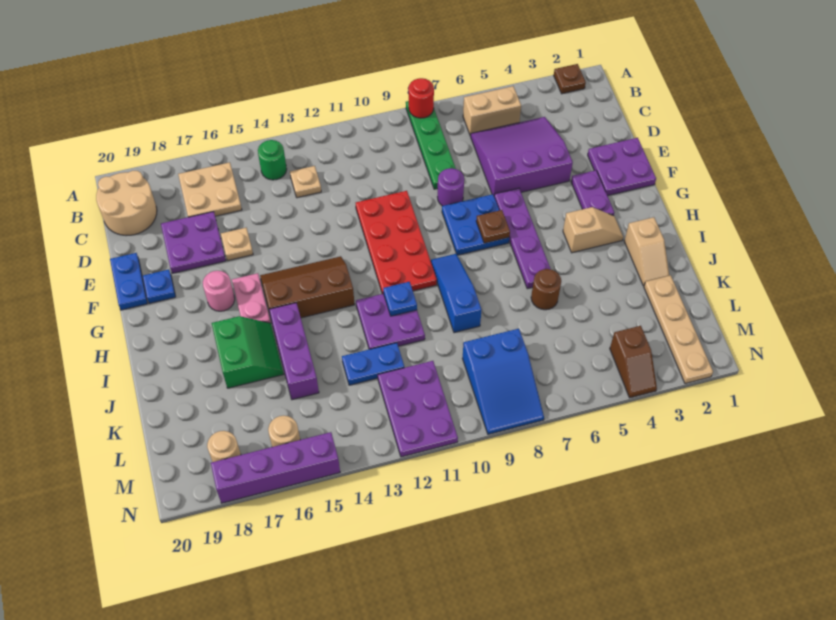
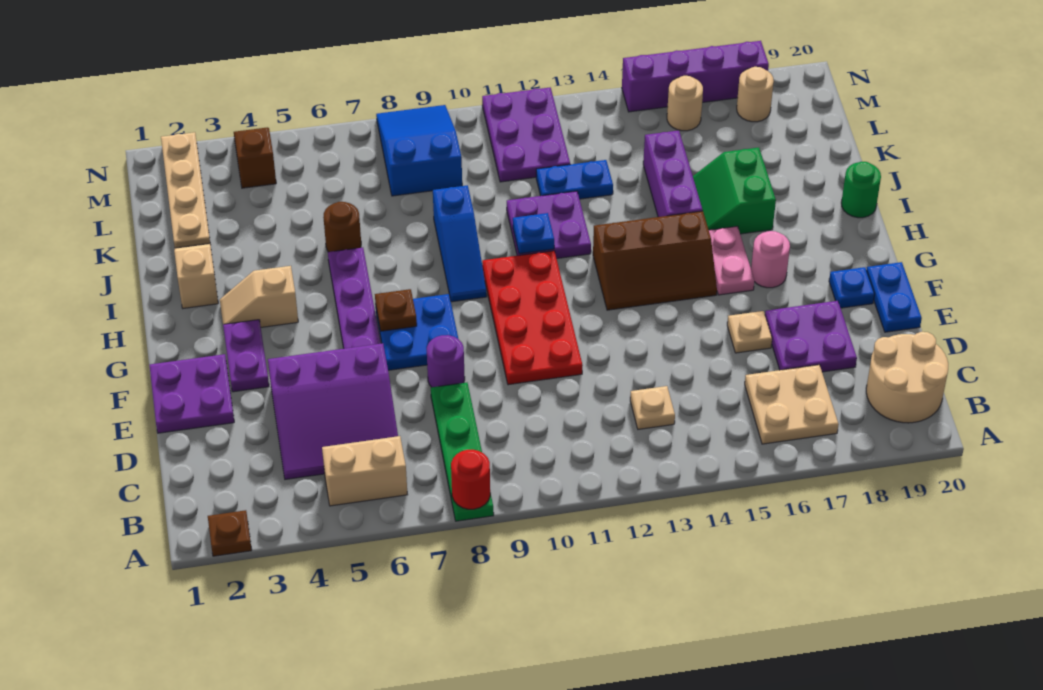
green round brick B14 level 1 -> green round brick I20 level 1

